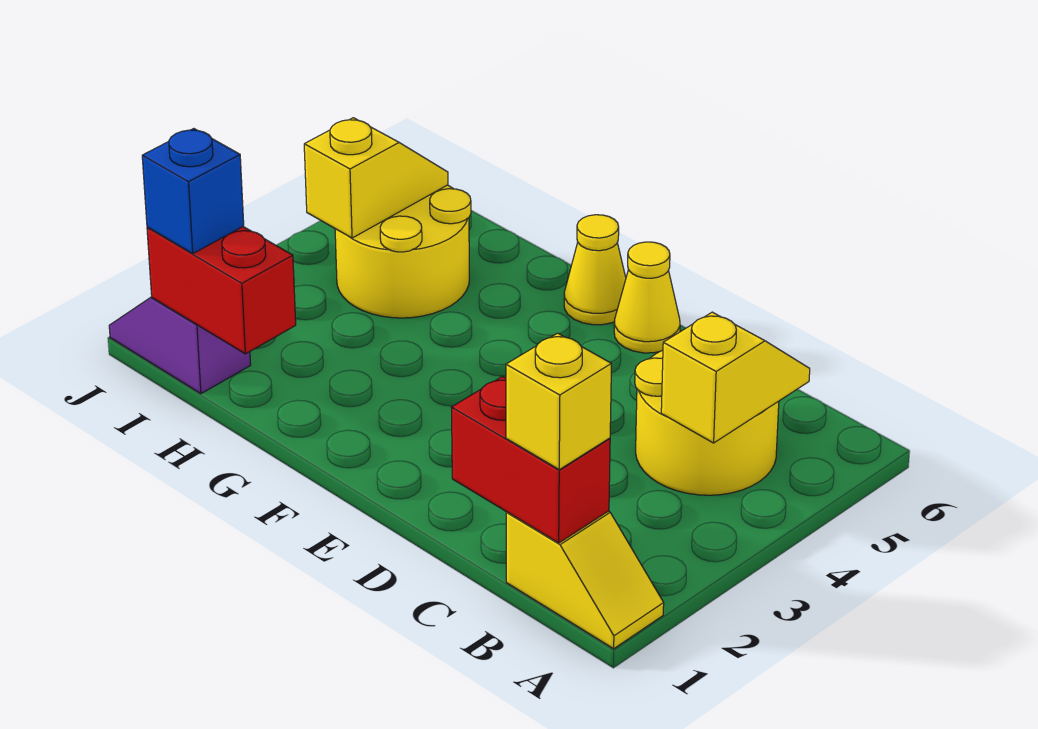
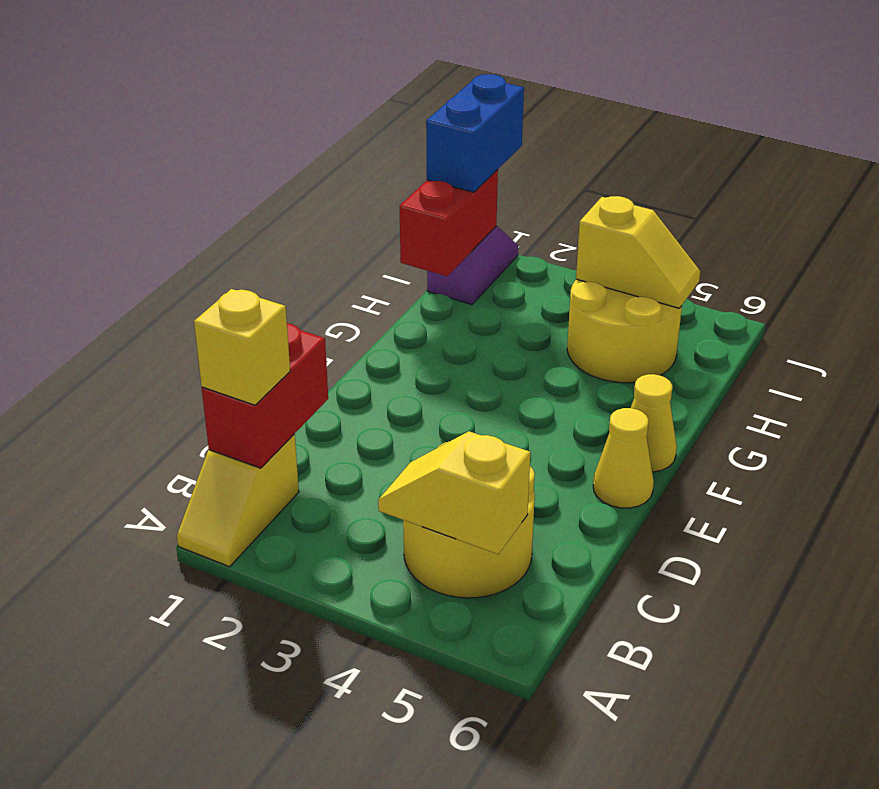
yellow slope B4:B5 level 2 top 4 -> yellow slope B4:B5 level 2 top 5
blue brick I1 level 3 -> blue brick I1:J1 level 3

